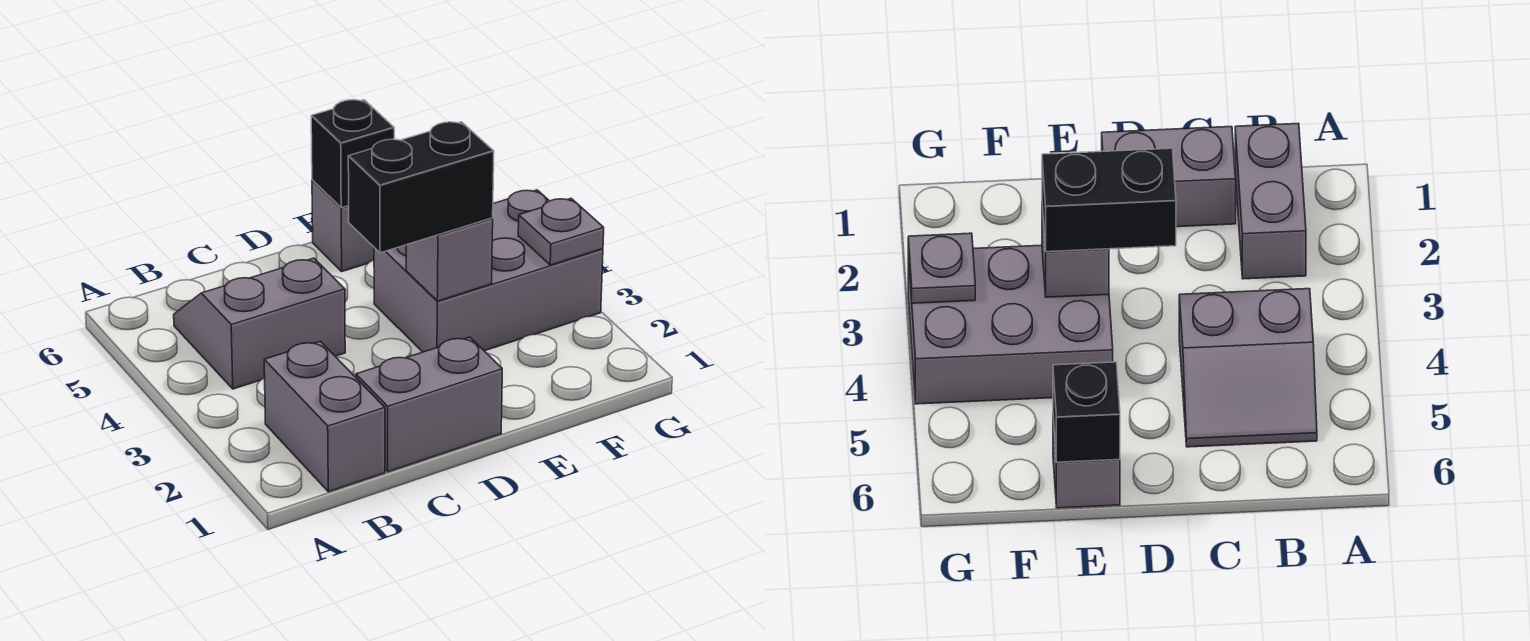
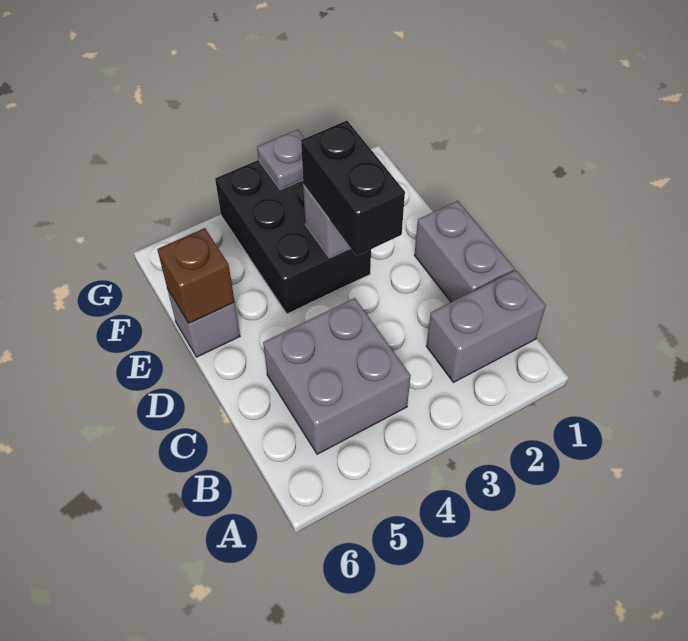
grey slope B4:C5 level 1 top 4 -> grey brick B4:C5 level 1
grey brick E3:G4 level 1 -> black brick E3:G4 level 1
black brick E6 level 2 -> brown brick E6 level 2

